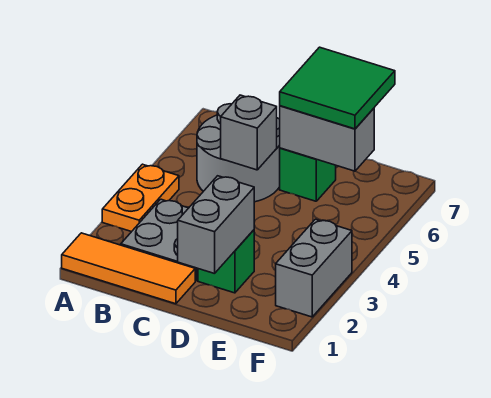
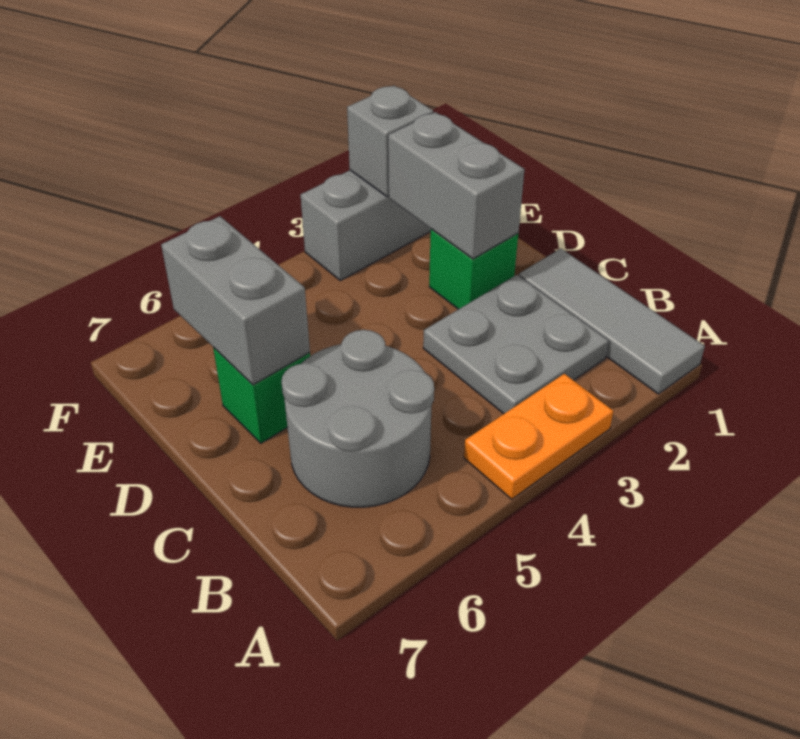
orange tile A1:C1 level 1 -> grey tile A1:C1 level 1
grey brick C5 level 2 -> grey brick F2 level 2
grey brick D1:D2 level 2 -> grey brick D2:E2 level 2
green tile D6:E7 level 3 -> none

